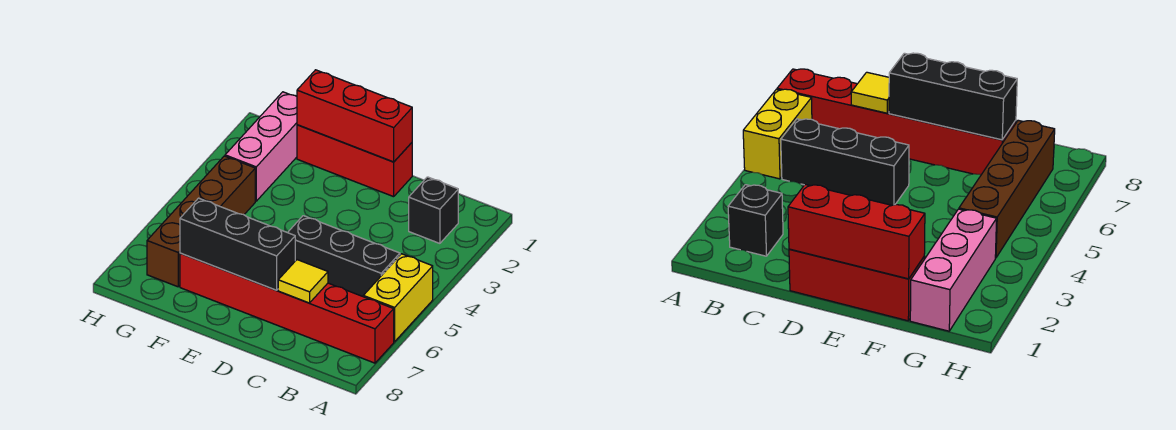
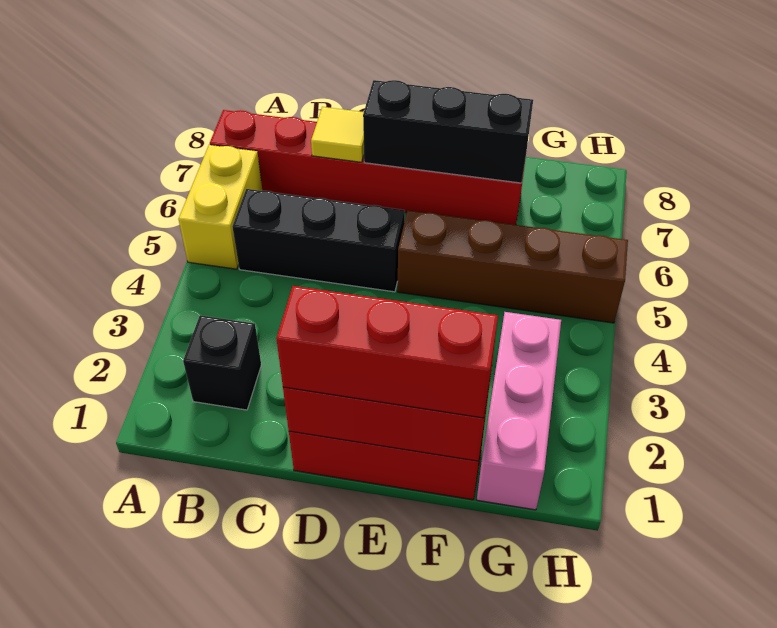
none -> red brick D1:F1 level 3
brown brick G4:G7 level 1 -> brown brick E5:H5 level 1

